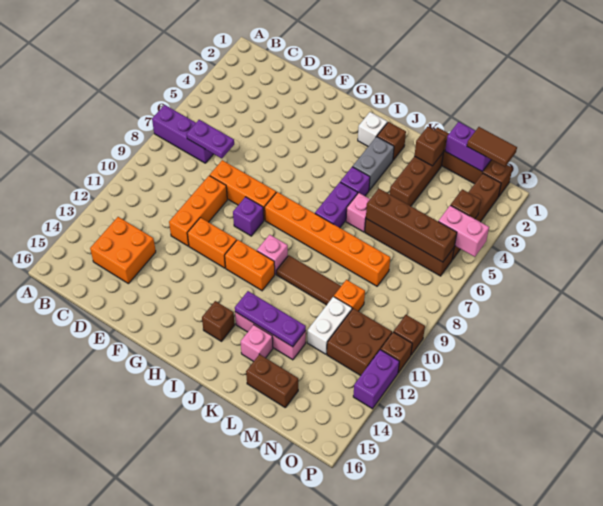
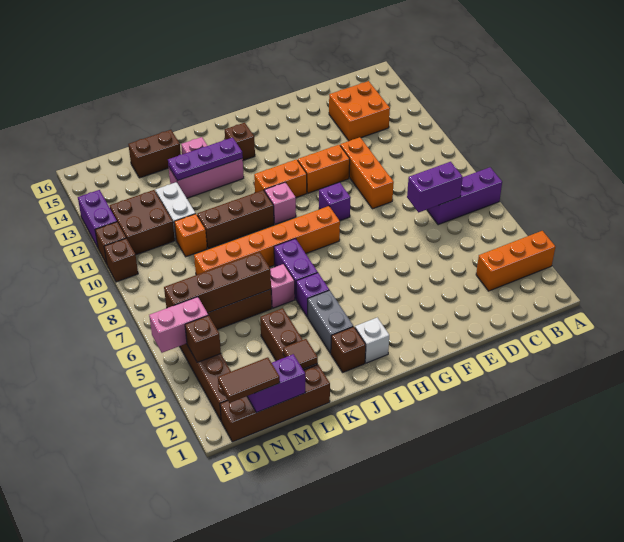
purple plate C7:D7 level 2 -> purple brick C7:D7 level 2
orange brick E8:G8 level 1 -> orange brick A3:C3 level 1
brown tile J10:L10 level 1 -> brown brick J10:L10 level 1
brown brick L2 level 2 -> brown tile L2 level 2

